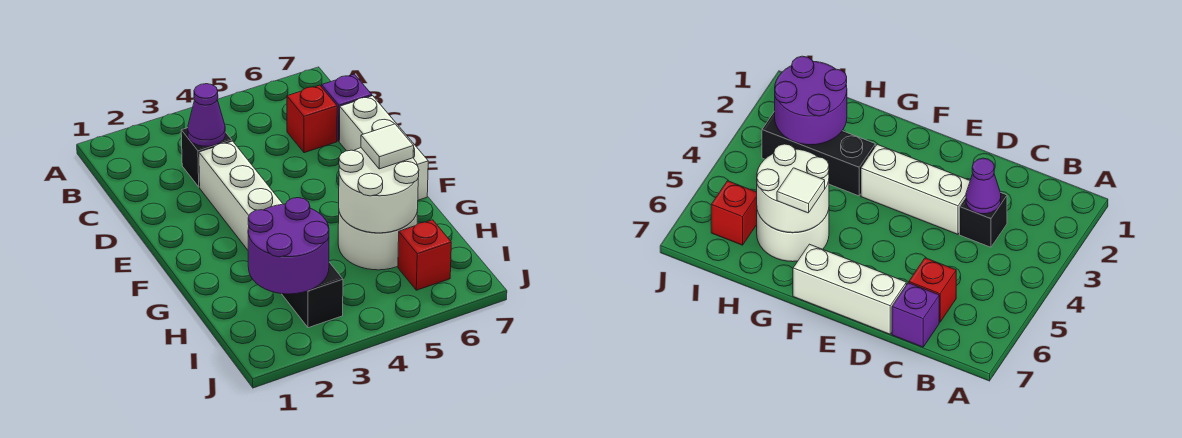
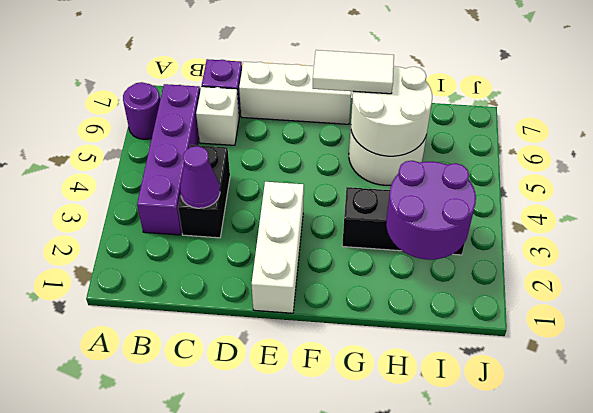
none -> purple round brick A6 level 1
none -> purple brick B3:B6 level 1
black brick C3 level 1 -> black brick C3:C4 level 1
red brick C6 level 1 -> white brick C6 level 1
white brick D3:F3 level 1 -> white brick E1:E3 level 1
white tile G6 level 3 -> white tile F6:G6 level 3
red brick I6 level 1 -> none

